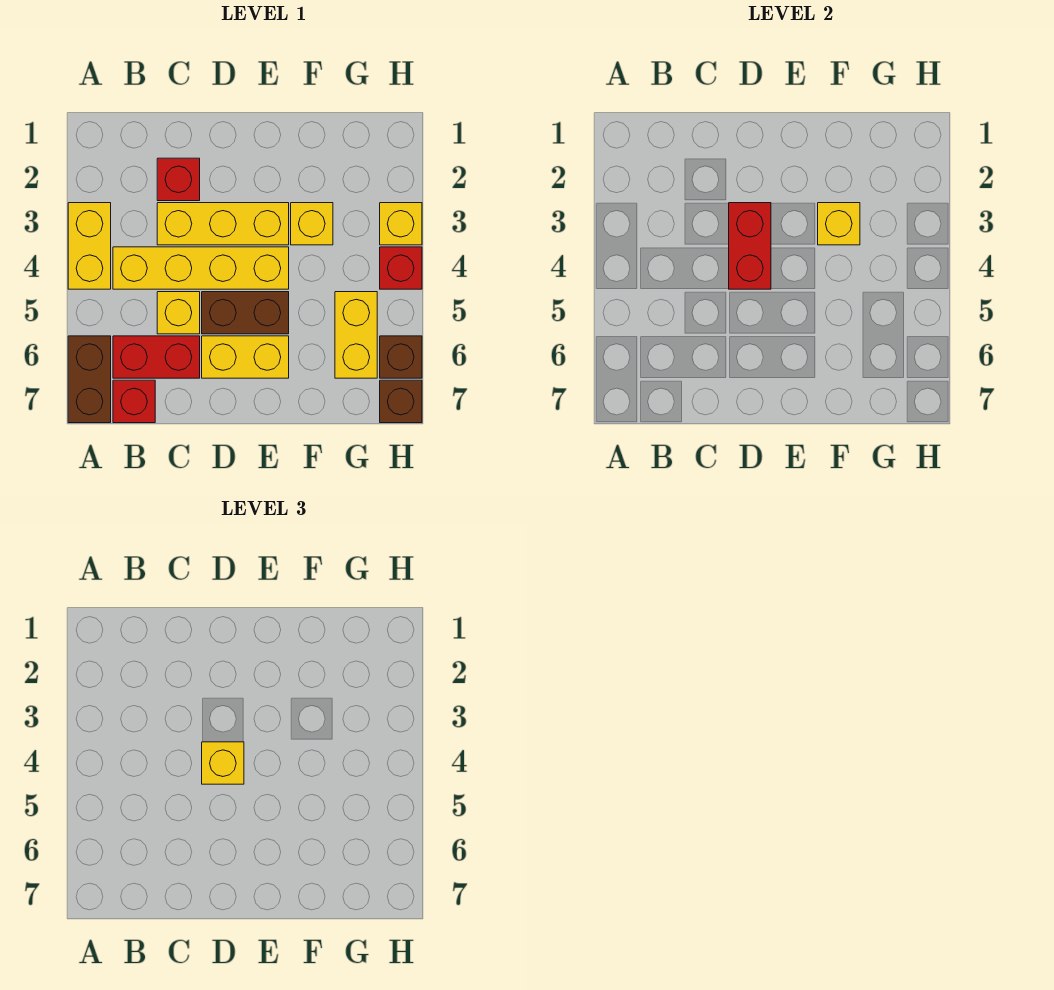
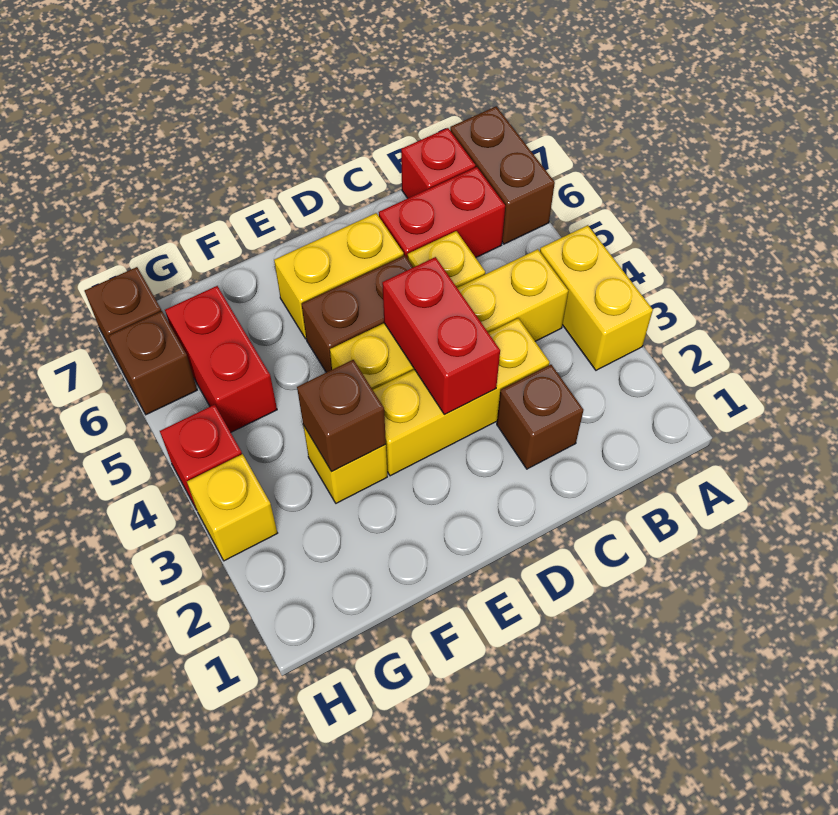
red brick C2 level 1 -> brown brick C2 level 1
yellow brick D4 level 3 -> none
yellow brick F3 level 2 -> brown brick F3 level 2
yellow brick G5:G6 level 1 -> red brick G5:G6 level 1

